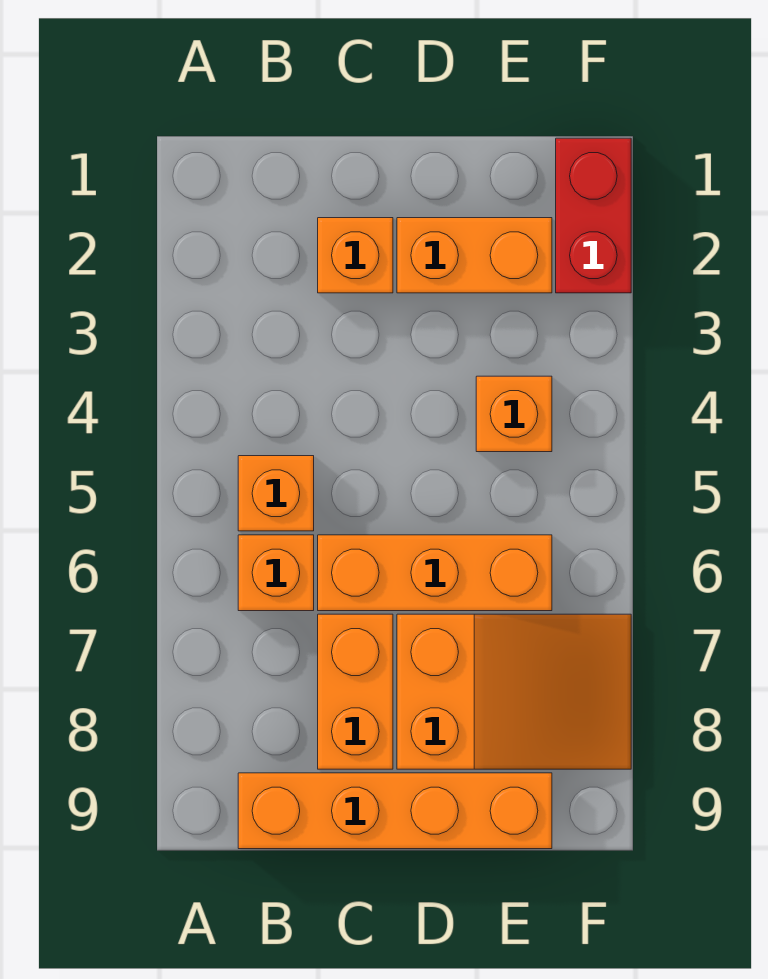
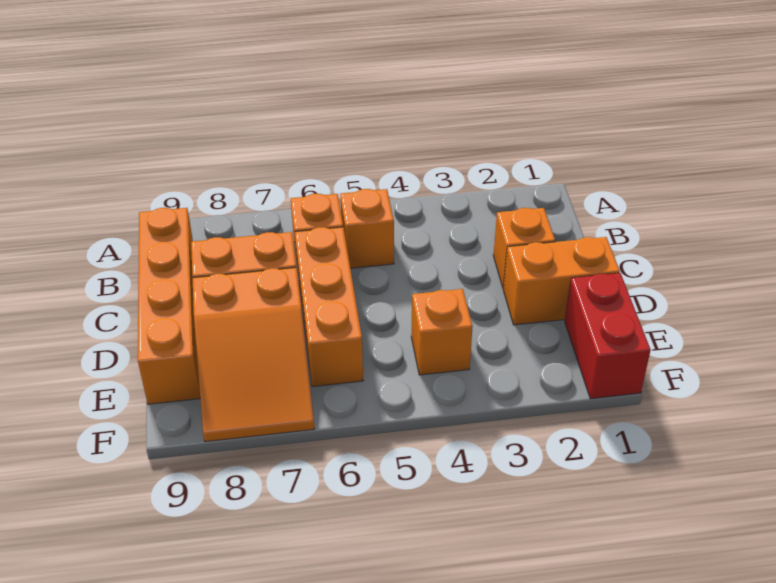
orange brick D2:E2 level 1 -> orange brick D1:D2 level 1
red brick F1:F2 level 1 -> red brick E1:F1 level 1

